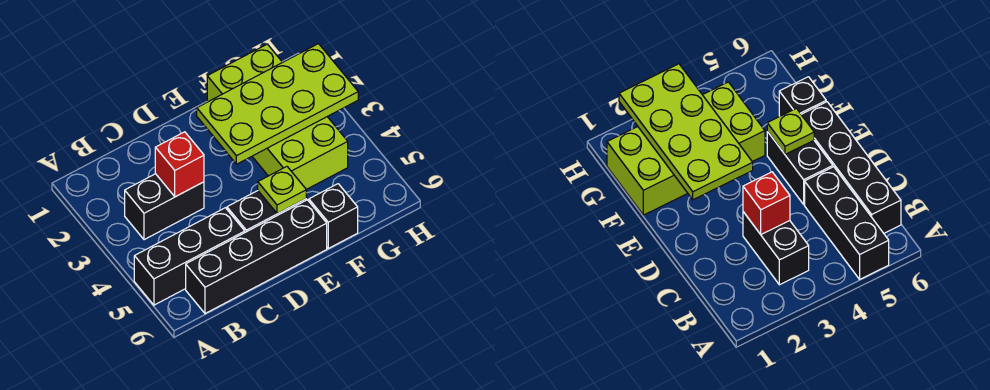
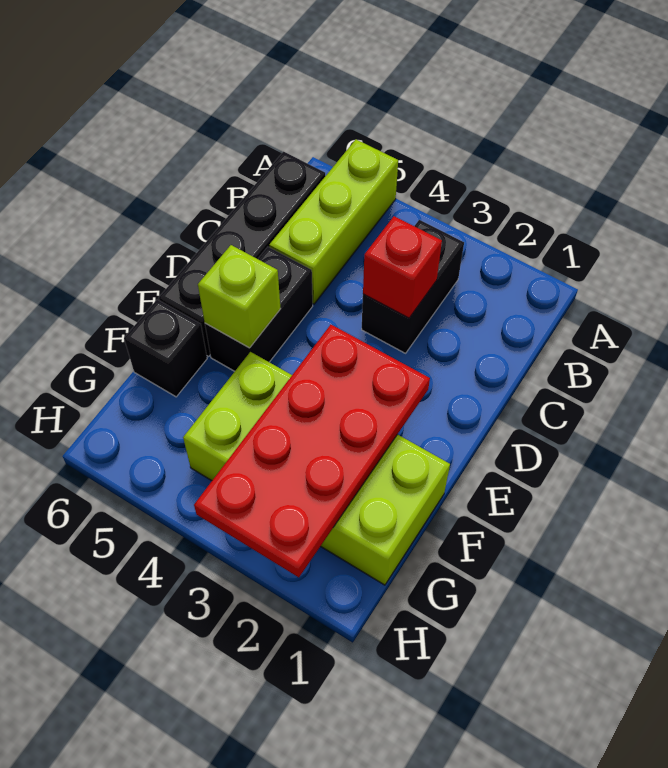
black brick A5:C5 level 1 -> lime brick A5:C5 level 1
lime plate E2:H3 level 2 -> red plate E2:H3 level 2
lime plate E5 level 2 -> lime brick E5 level 2

